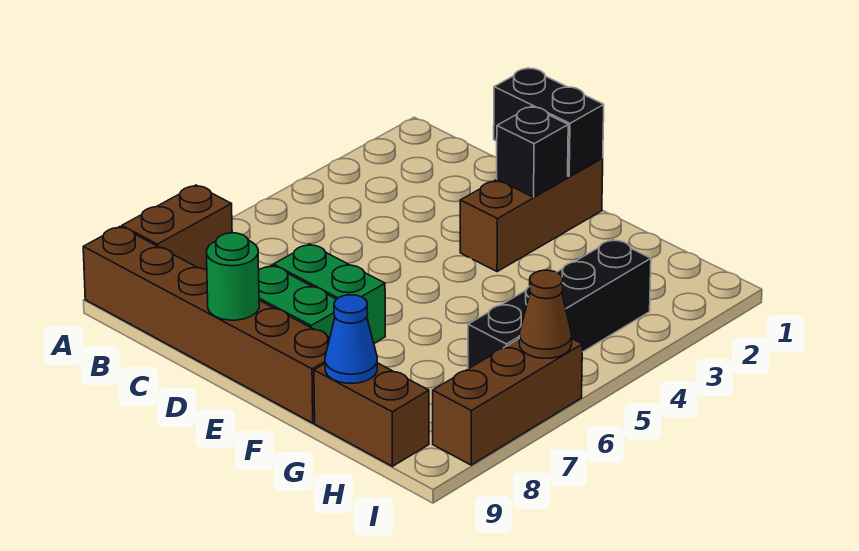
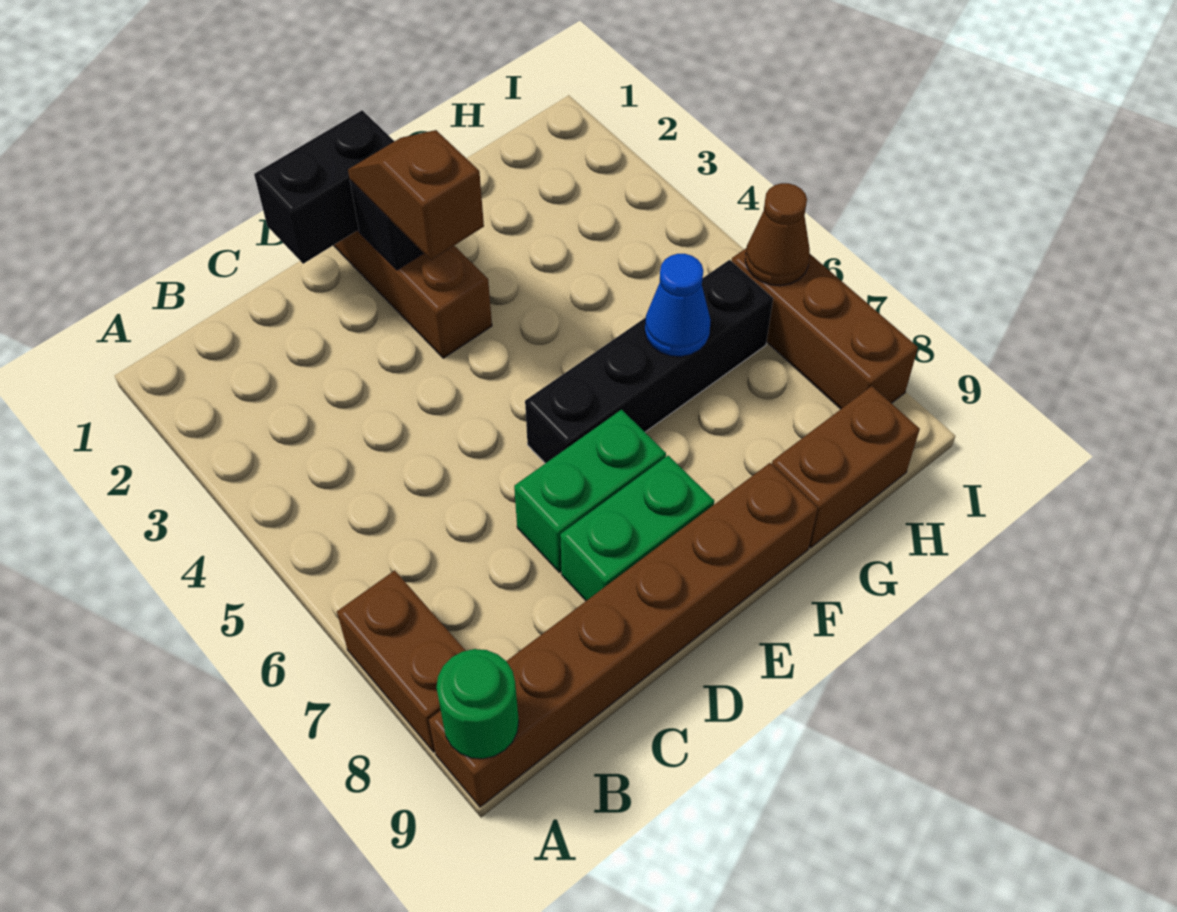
green round brick D9 level 2 -> green round brick A9 level 2
none -> brown slope E2:E3 level 3 top 3
blue cone G9 level 2 -> blue cone G6 level 2
black brick H3:H6 level 1 -> black brick E6:H6 level 1

